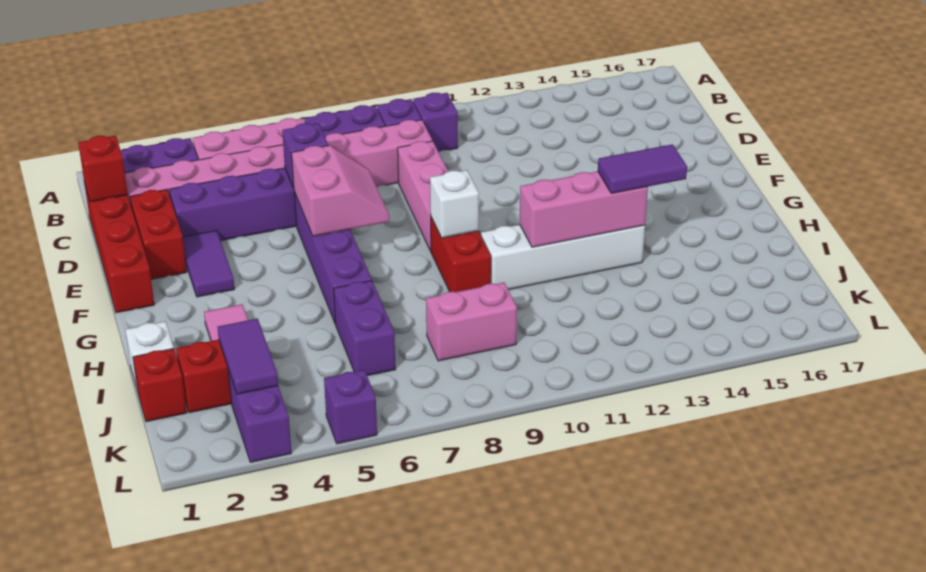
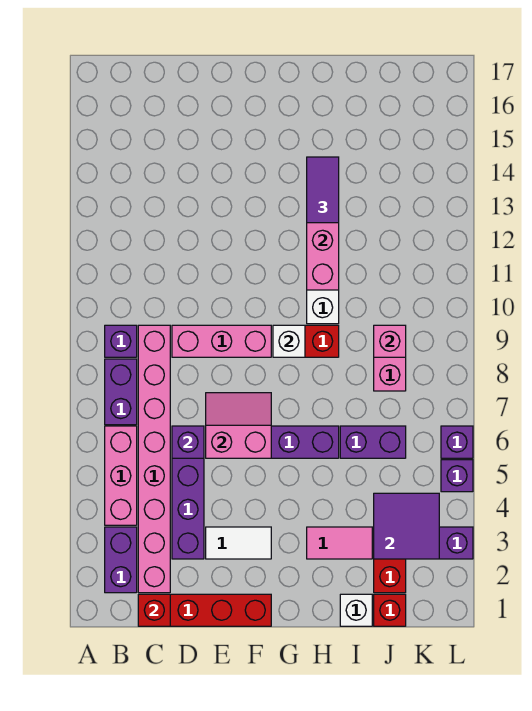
purple brick B10 level 1 -> purple brick L6 level 1
red brick D2:E2 level 1 -> none
purple tile E3:F3 level 1 -> white tile E3:F3 level 1
purple tile J3:K3 level 2 -> purple tile J3:K4 level 2
none -> pink brick J9 level 2

